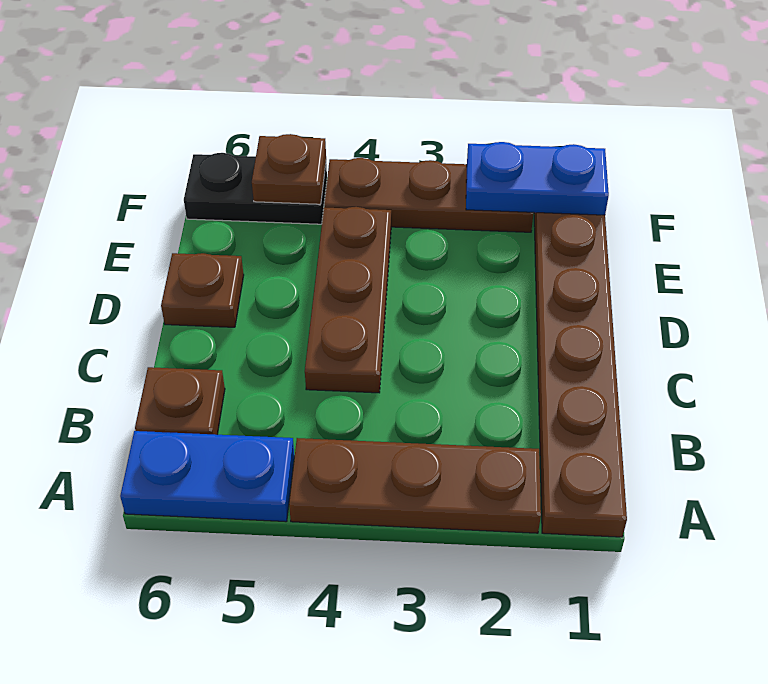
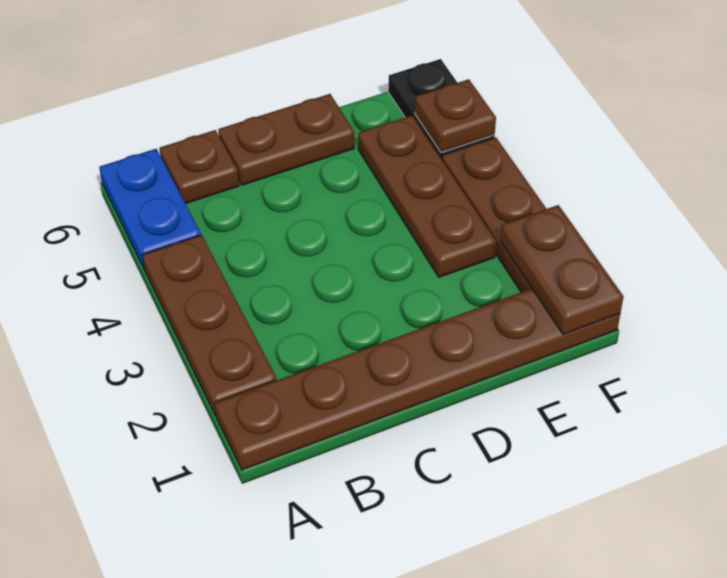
brown plate C4:E4 level 1 -> brown plate E3:E5 level 1
brown plate D6 level 1 -> brown plate C6:D6 level 1
blue plate F1:F2 level 2 -> brown plate F1:F2 level 2

